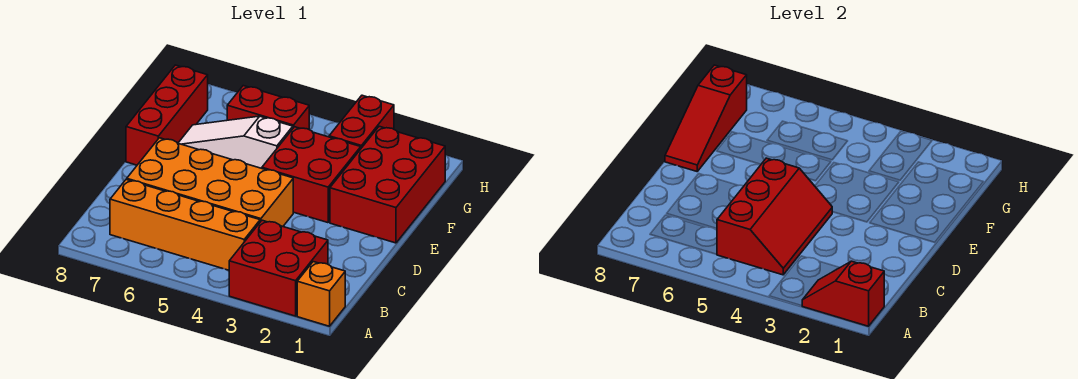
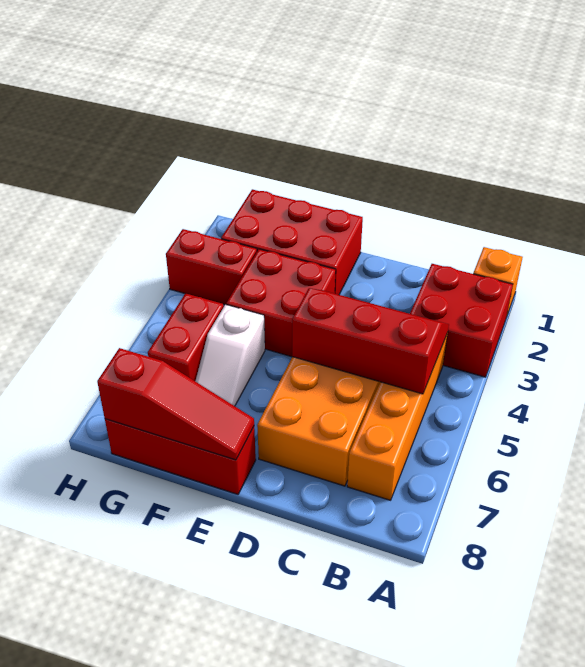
red slope A1:A2 level 2 top 1 -> none
white slope F5:F7 level 1 top 5 -> white slope F5:F6 level 1 top 5

